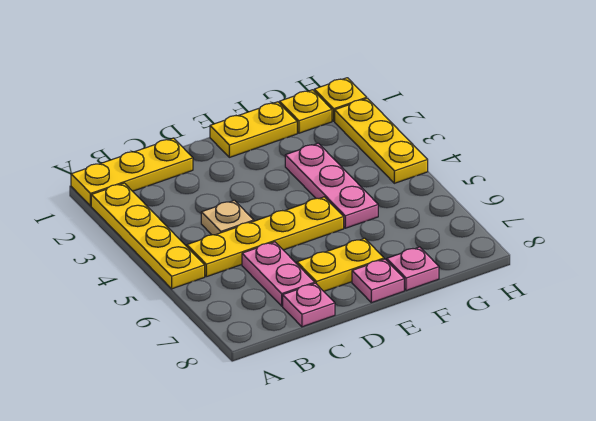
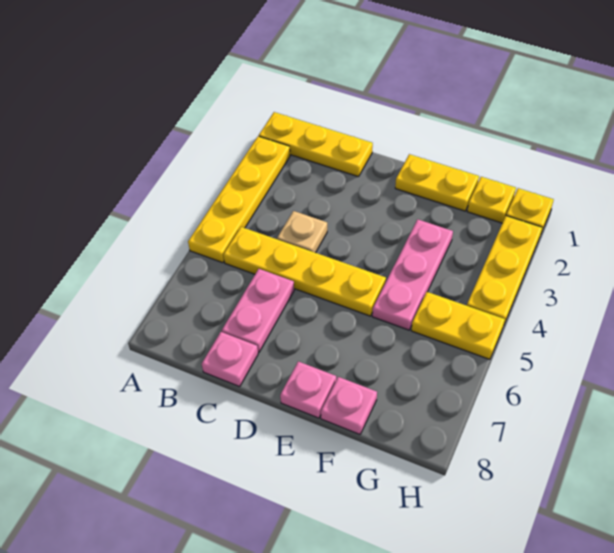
yellow plate D7:E7 level 1 -> yellow plate G5:H5 level 1

